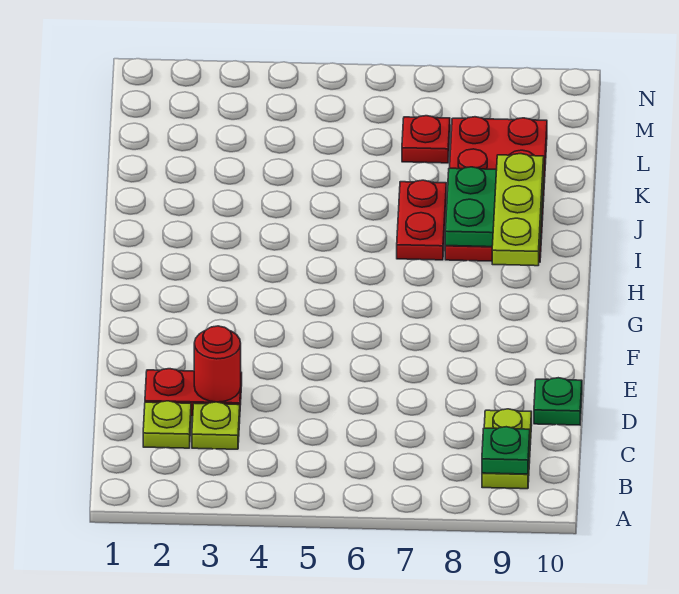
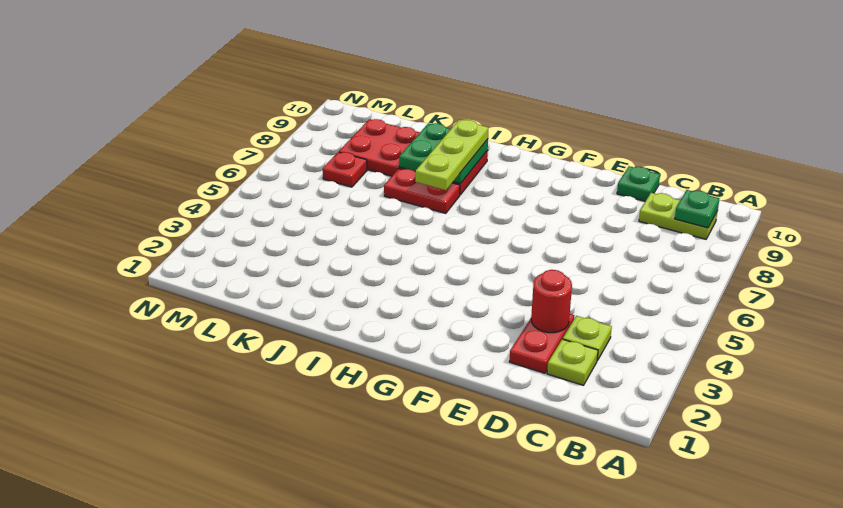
lime plate H9:J9 level 3 -> lime plate I7:I9 level 3

